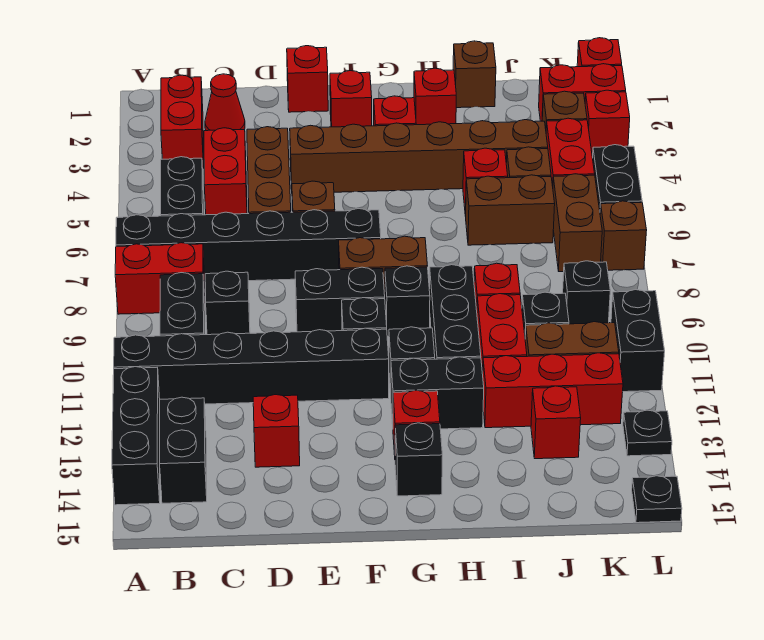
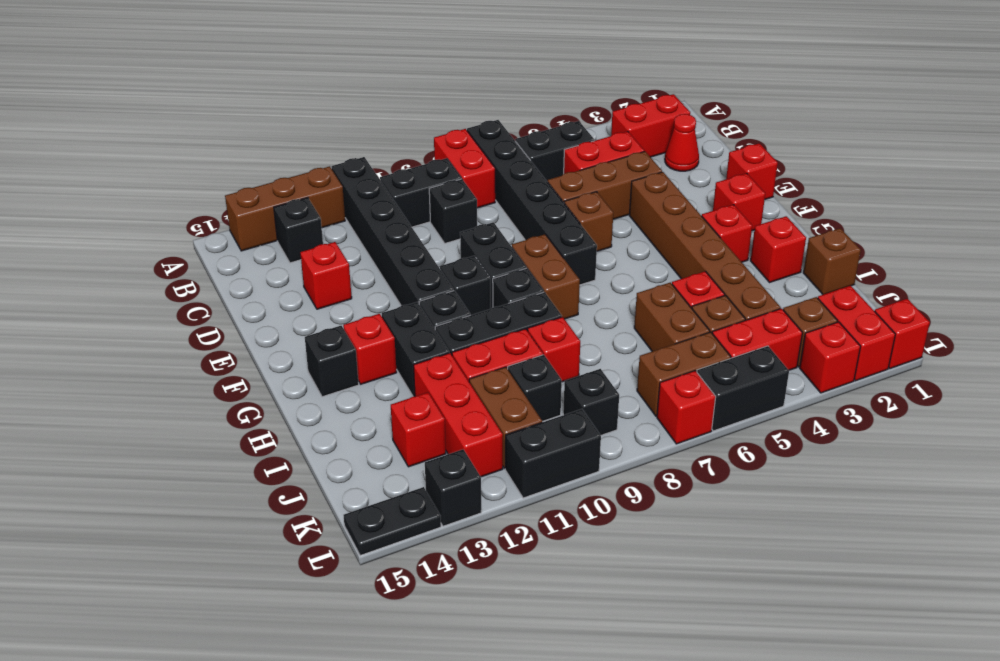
black brick A12:A14 level 1 -> brown brick A12:A14 level 1
black brick B13:B14 level 1 -> black brick B13 level 1
brown brick L7 level 1 -> red brick L7 level 1
black plate L13 level 1 -> black brick L13 level 1
black plate L15 level 1 -> black plate L14:L15 level 1

